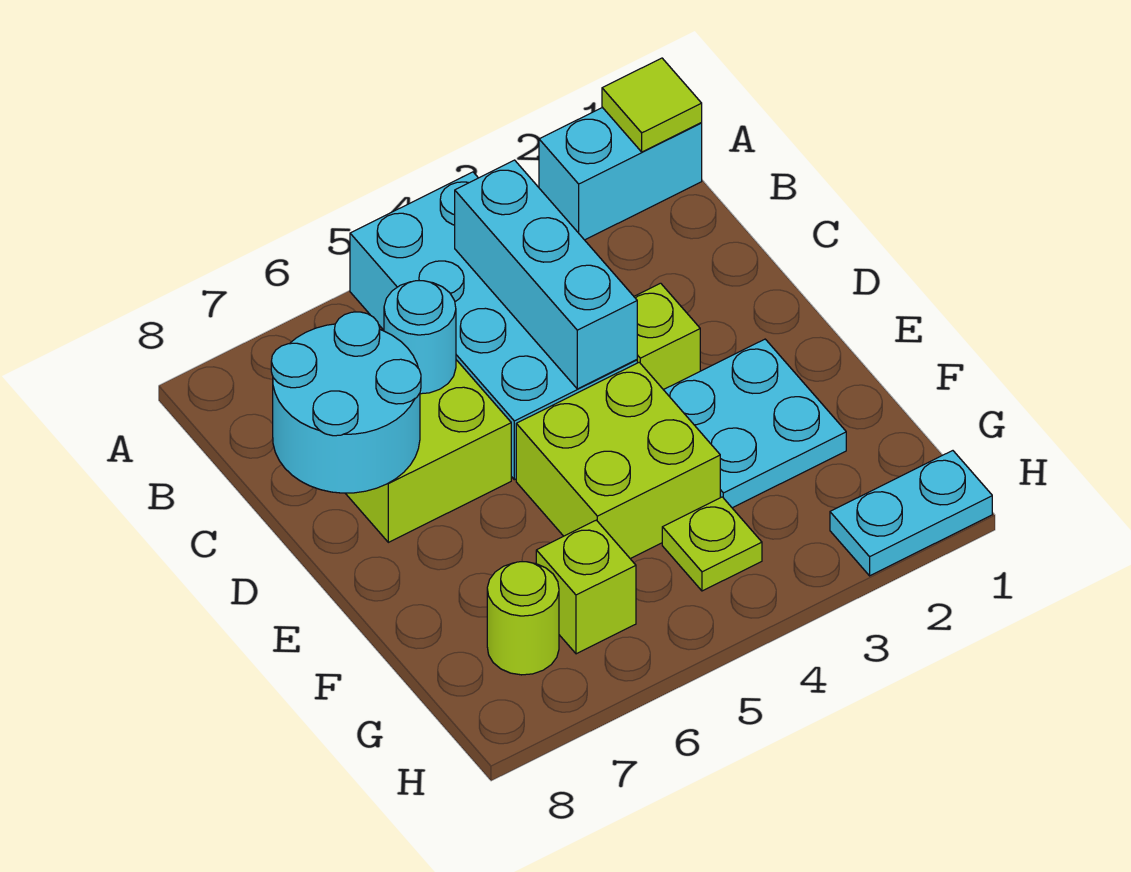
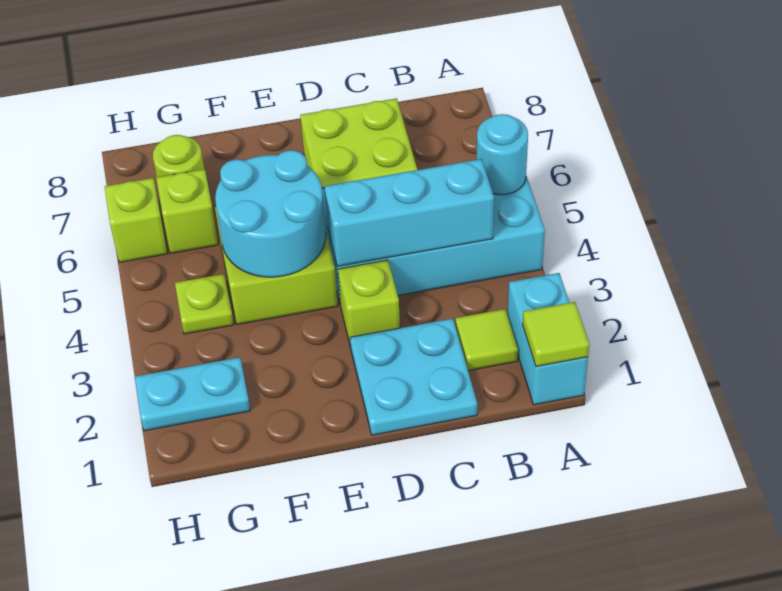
none -> lime tile B2 level 1
cyan round brick C6 level 2 -> cyan round brick A5 level 2
cyan round brick C7:D8 level 2 -> cyan round brick E4:F5 level 2
cyan plate E2:F3 level 1 -> cyan plate C1:D2 level 1
cyan plate H1:H2 level 1 -> cyan plate G2:H2 level 1
none -> lime brick H6 level 1

